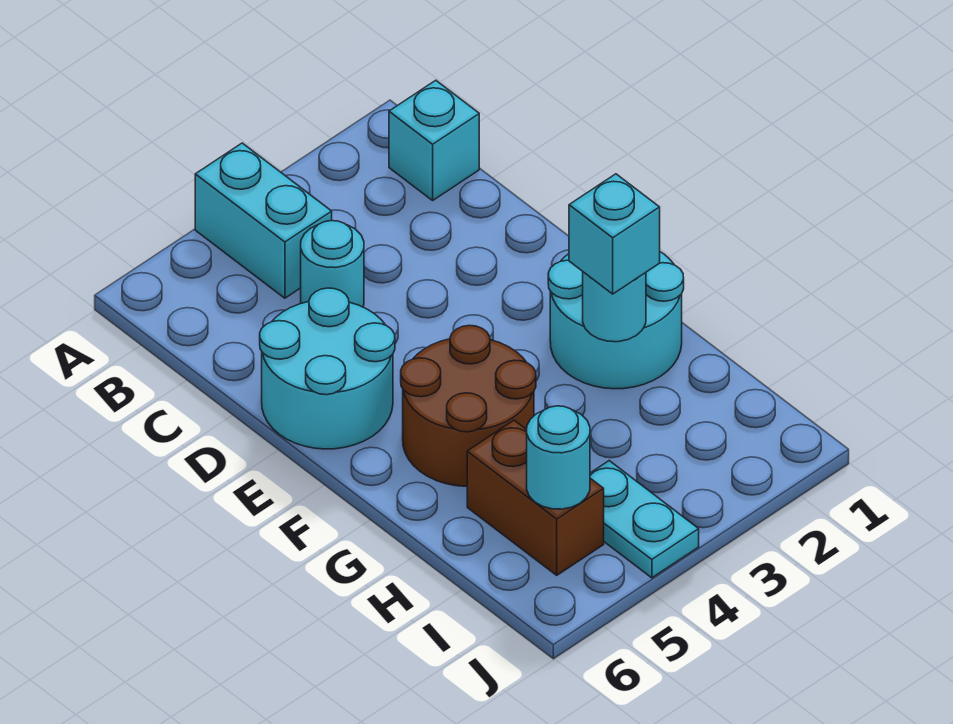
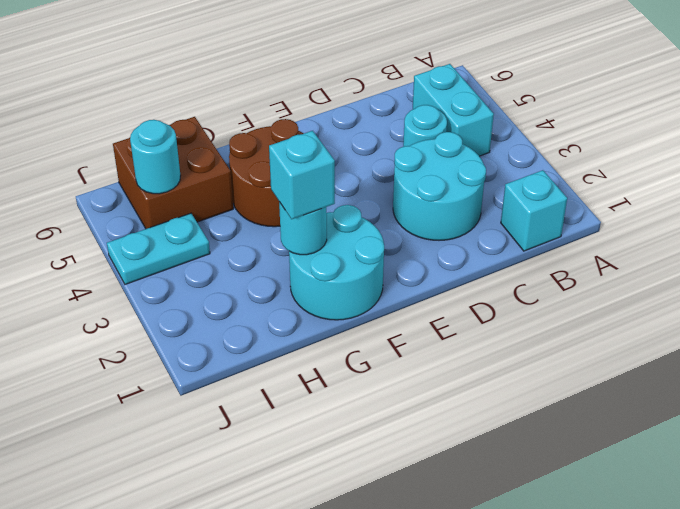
cyan brick A4:B4 level 1 -> cyan brick B4:B5 level 1
cyan round brick D5:E6 level 1 -> cyan round brick C2:D3 level 1
brown brick H5:I5 level 1 -> brown brick H5:I6 level 1

